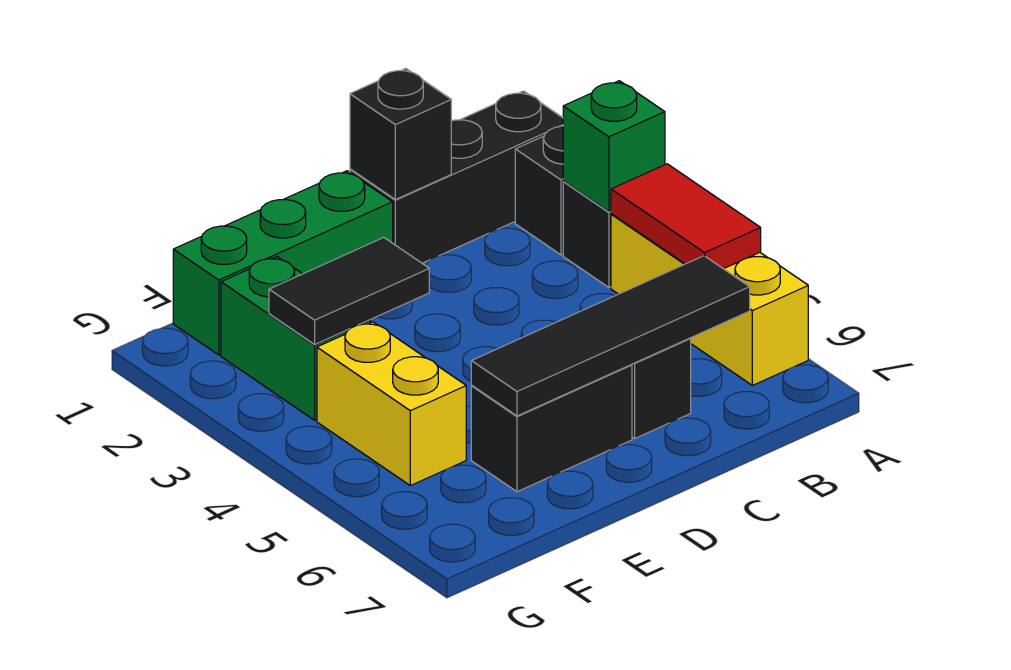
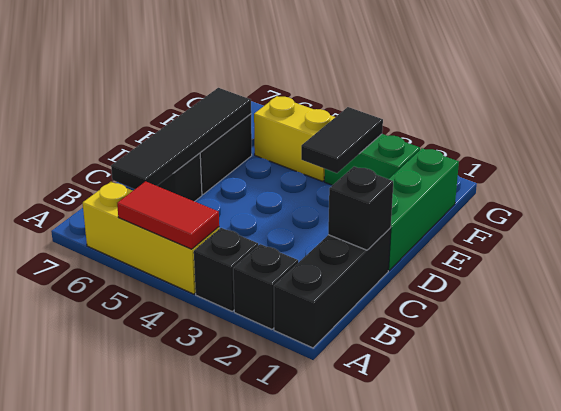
green brick A3 level 2 -> none

